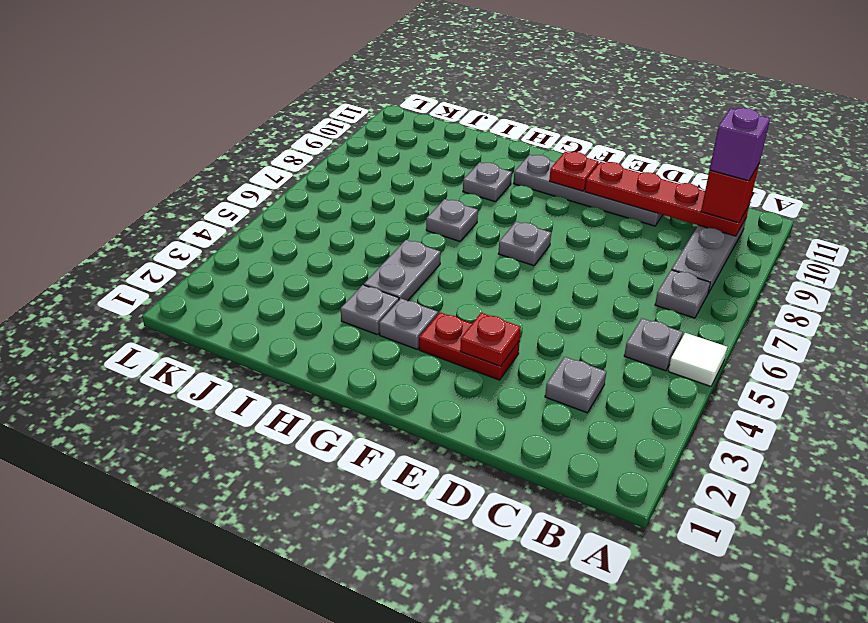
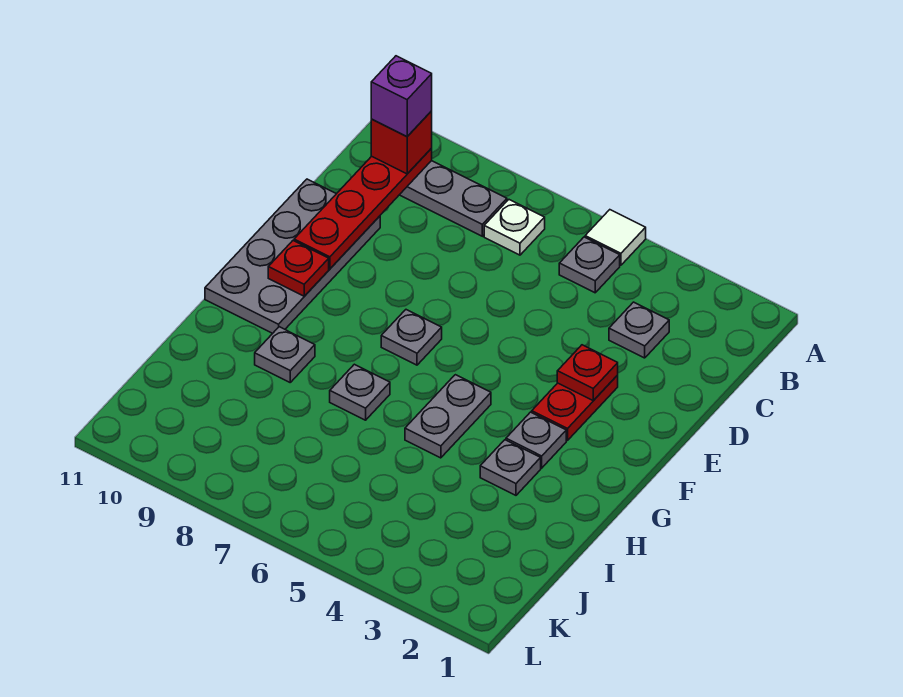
grey plate B7 level 1 -> white plate B7 level 1
grey plate D10:G10 level 1 -> grey plate D10:G11 level 1
grey plate H4:H5 level 1 -> grey plate G5:H5 level 1

